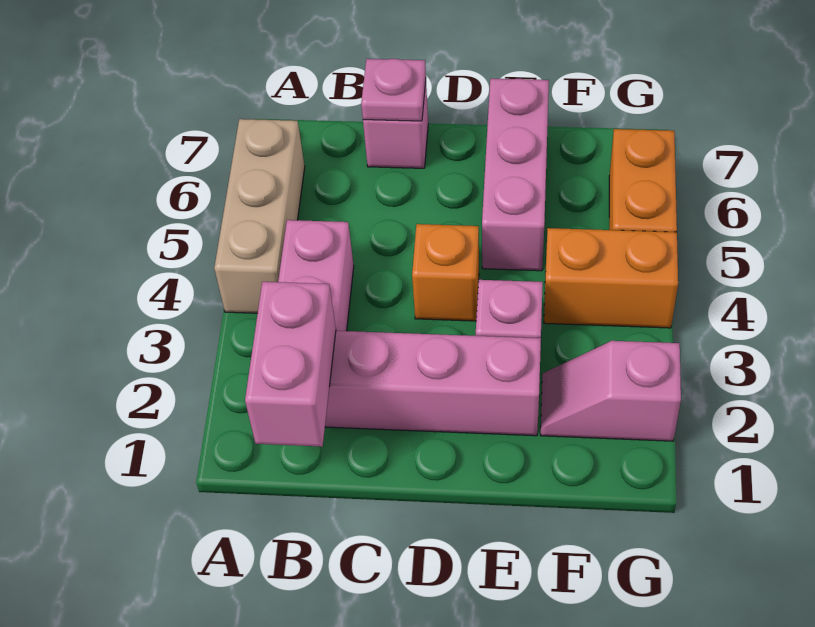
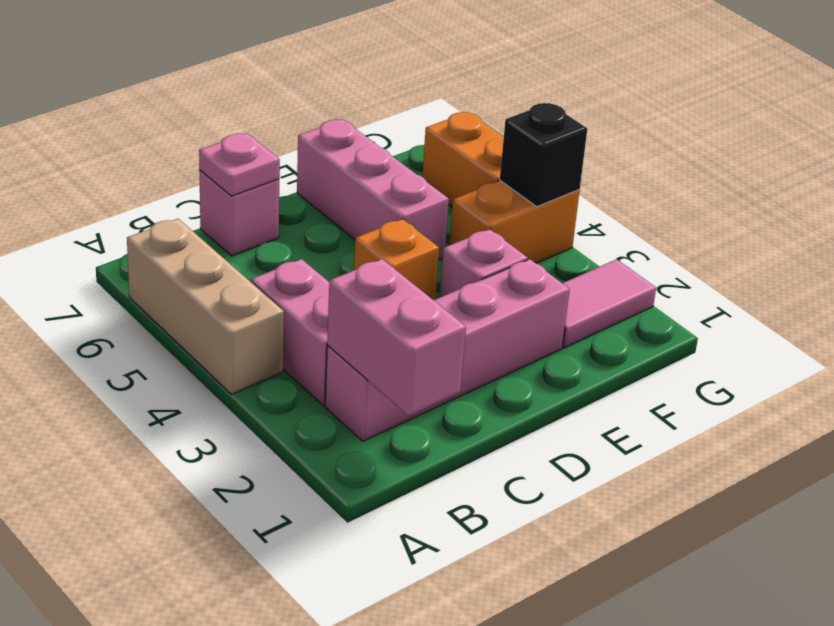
pink slope F2:G2 level 1 top G -> pink tile F2:G2 level 1
none -> black brick G4 level 2

